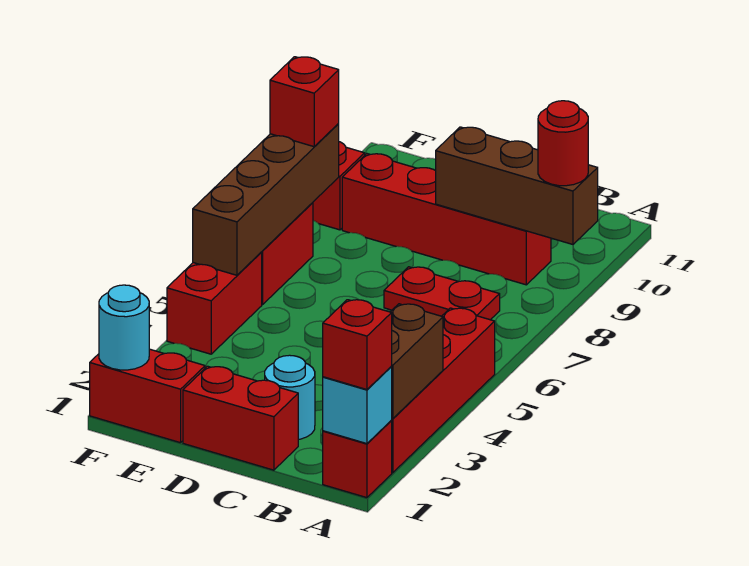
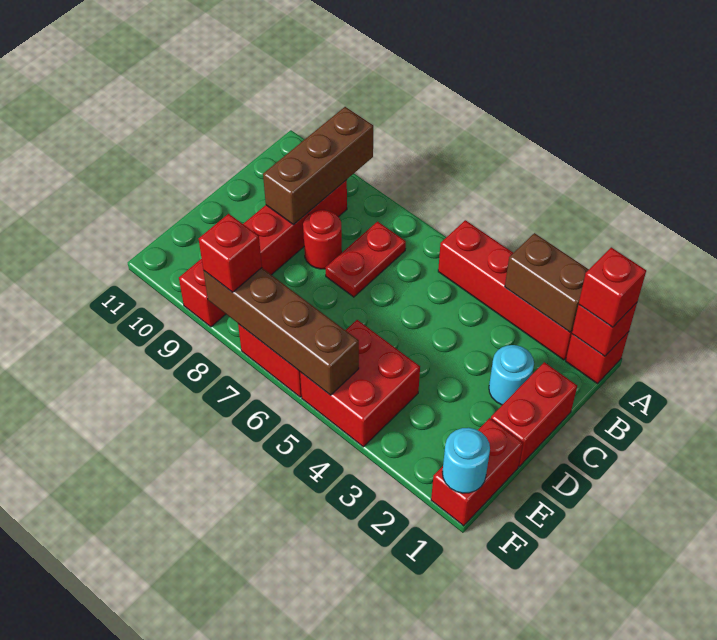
cyan brick A1 level 2 -> red brick A1 level 2
red round brick A9 level 3 -> red round brick C8 level 1
red brick F4:F5 level 1 -> red brick E4:F5 level 1

